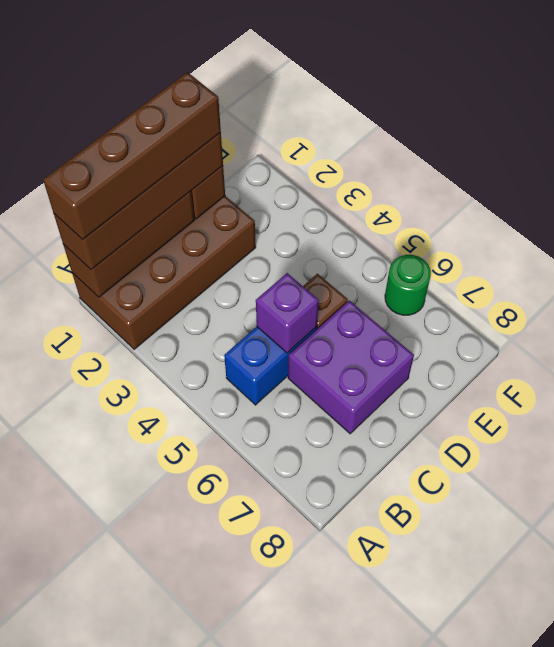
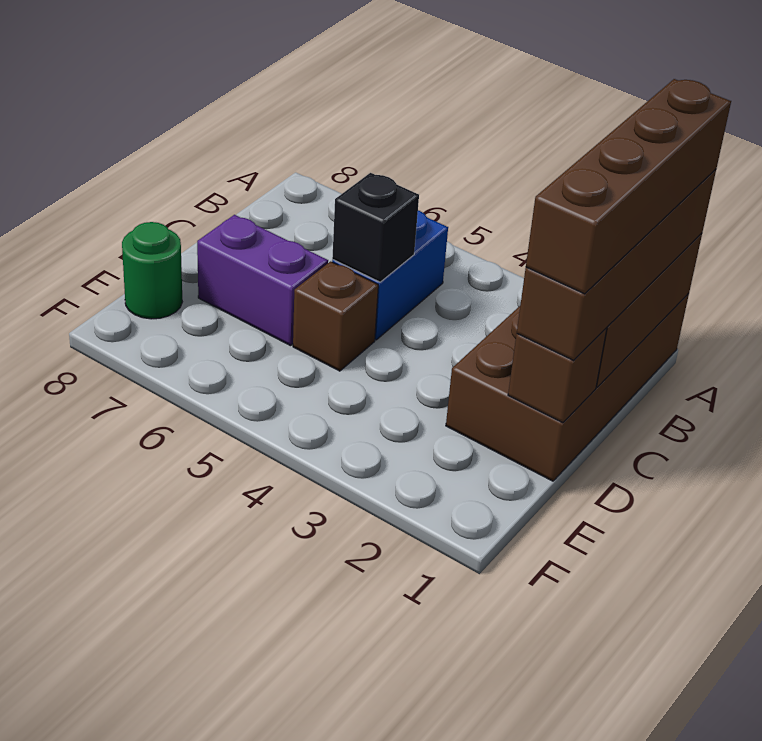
purple brick C5 level 2 -> black brick C5 level 2
purple brick C6:D7 level 1 -> purple brick D6:D7 level 1
green round brick F6 level 1 -> green round brick E8 level 1

